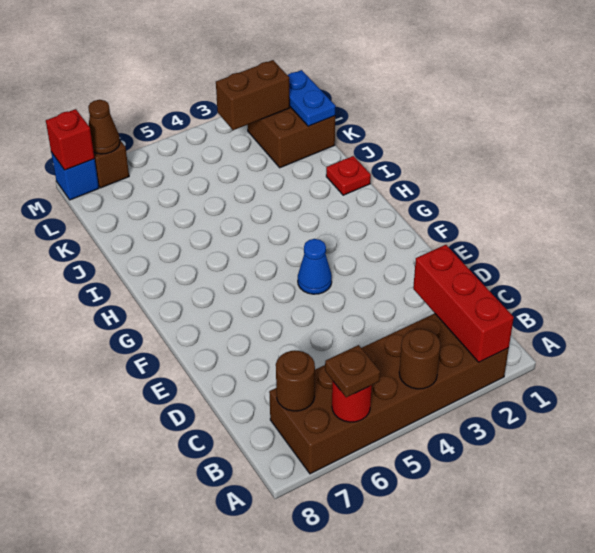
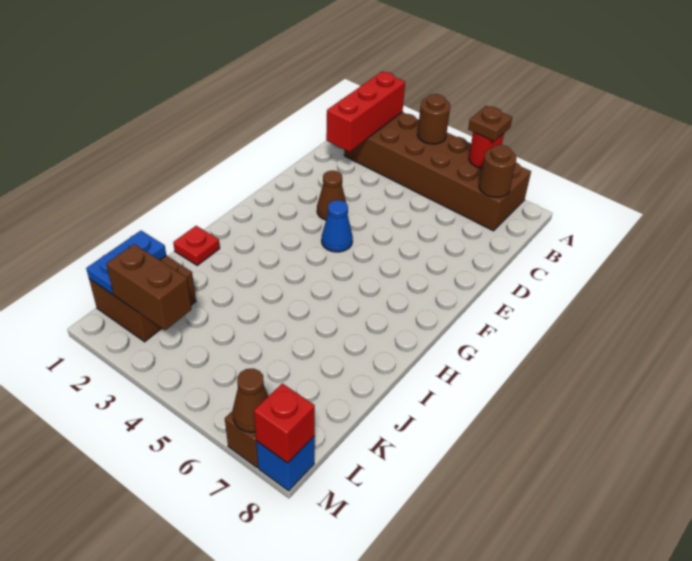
none -> brown cone E3 level 1

